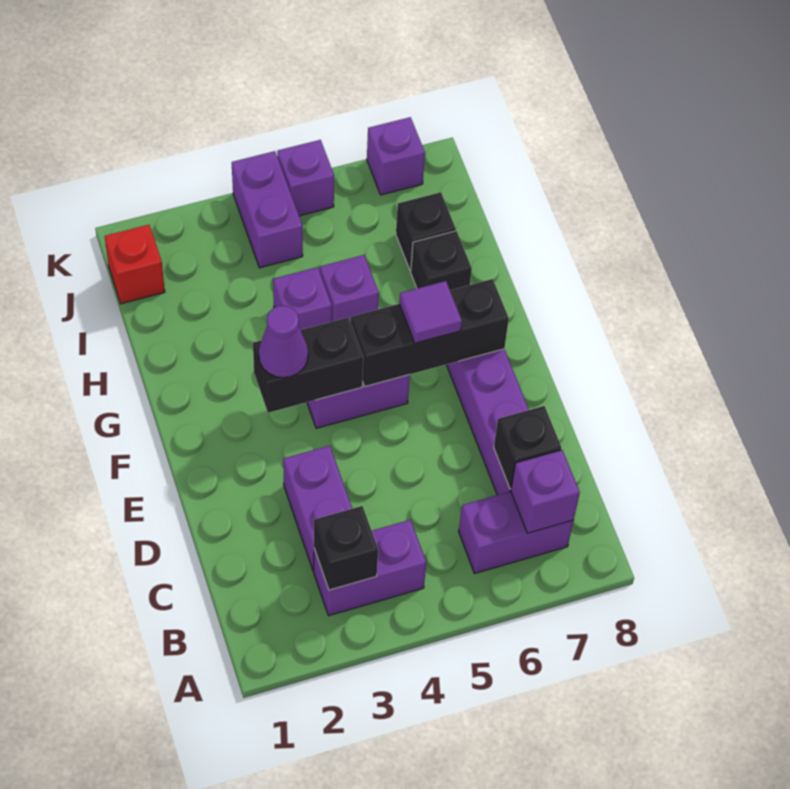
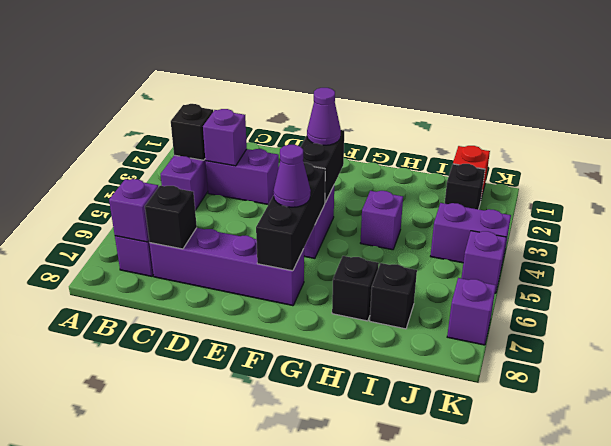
purple tile F6 level 3 -> purple cone F6 level 3
purple brick H5 level 1 -> purple brick C3 level 2
none -> black brick J2 level 1

